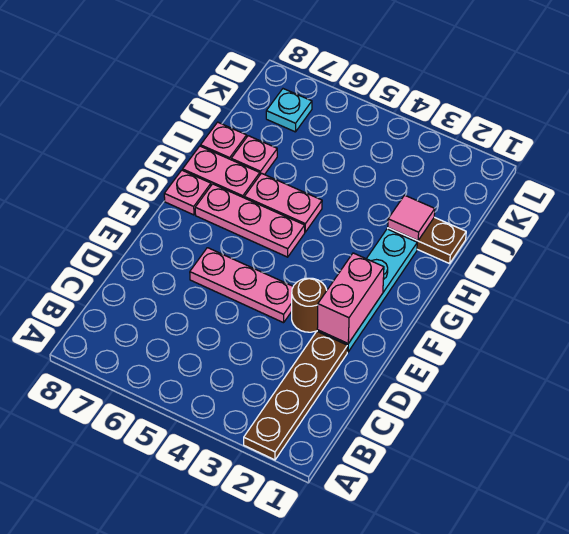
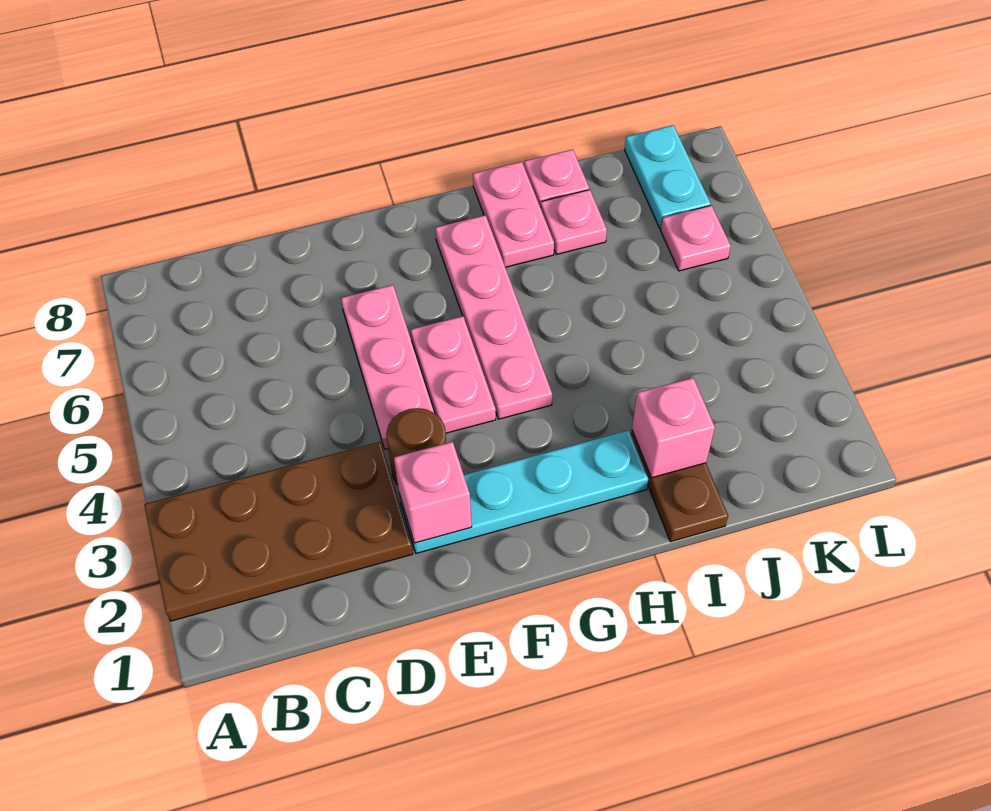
brown plate A2:D2 level 1 -> brown plate A2:D3 level 1
pink brick E2:F2 level 2 -> pink brick E2 level 2
pink plate G5:G7 level 1 -> pink plate G4:G7 level 1
pink plate G8 level 1 -> pink plate K6 level 1
pink plate H5:H6 level 1 -> pink plate F4:F5 level 1
pink tile I2 level 2 -> pink brick I2 level 2
cyan plate K7 level 1 -> cyan plate K7:K8 level 1

